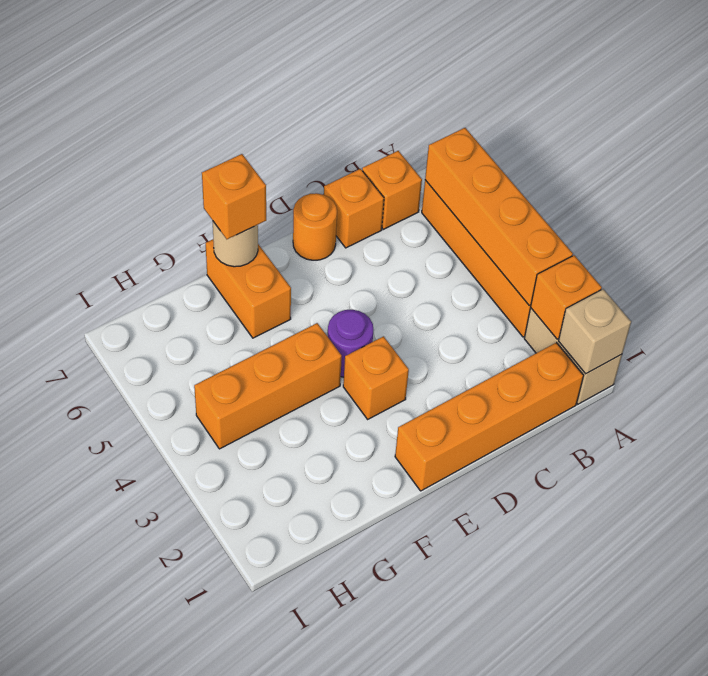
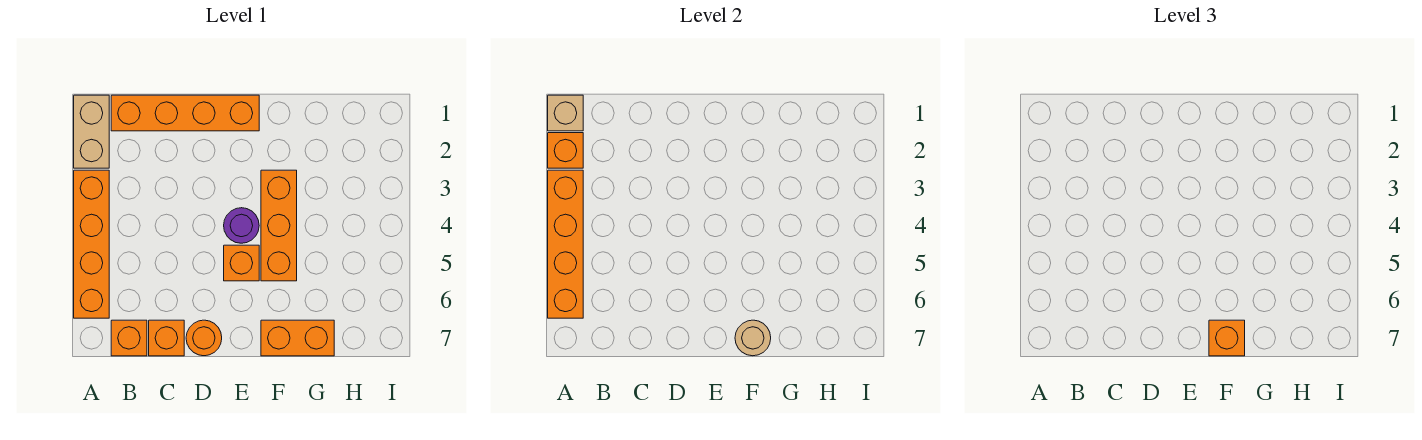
orange brick E3 level 1 -> orange brick E5 level 1
orange brick F4:H4 level 1 -> orange brick F3:F5 level 1
orange brick F6:F7 level 1 -> orange brick F7:G7 level 1

